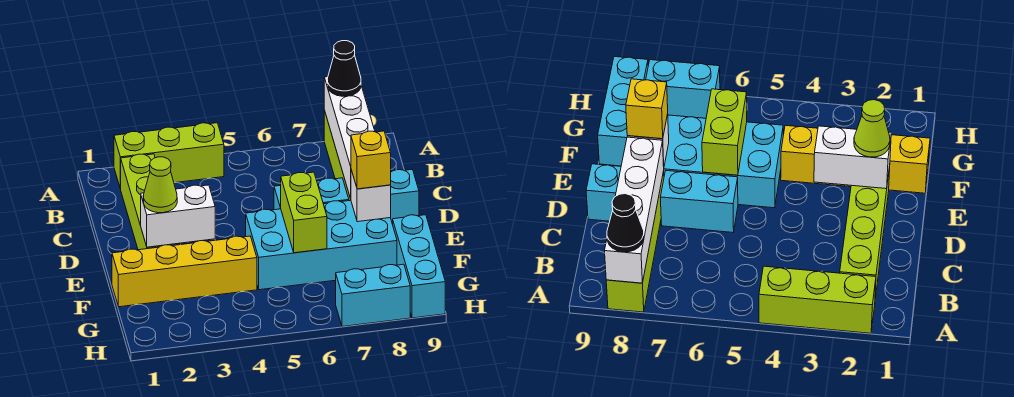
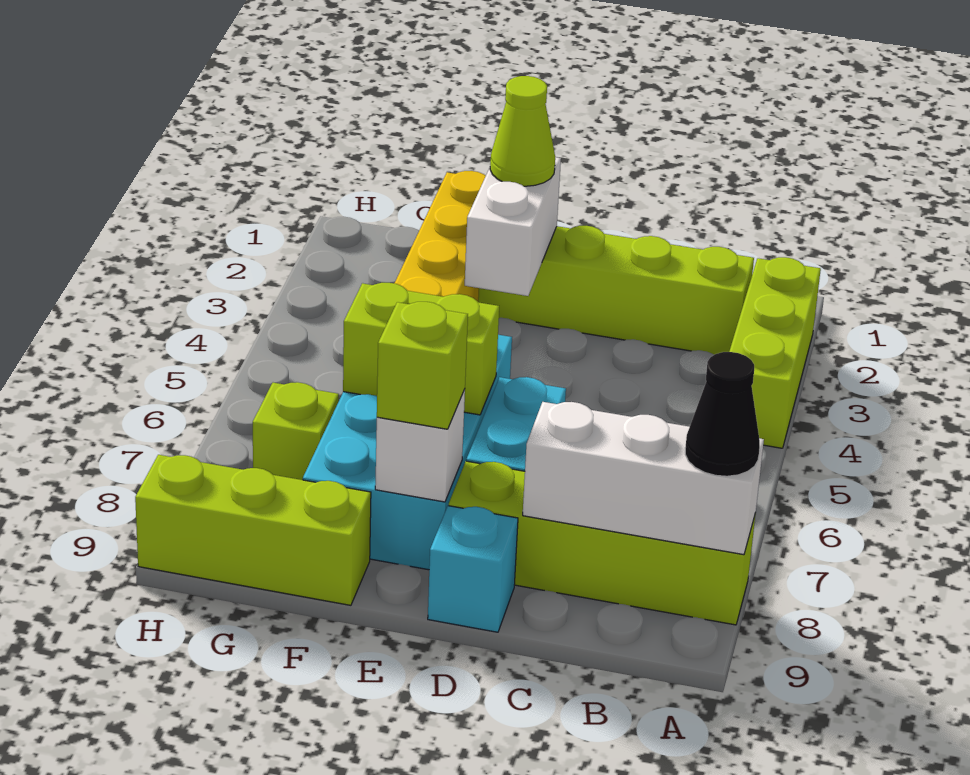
white brick A8:D8 level 2 -> white brick A8:C8 level 2
yellow brick E8 level 3 -> lime brick E8 level 3
cyan brick F9:H9 level 1 -> lime brick F9:H9 level 1
none -> lime brick G7 level 1
cyan brick H7:H8 level 1 -> none

